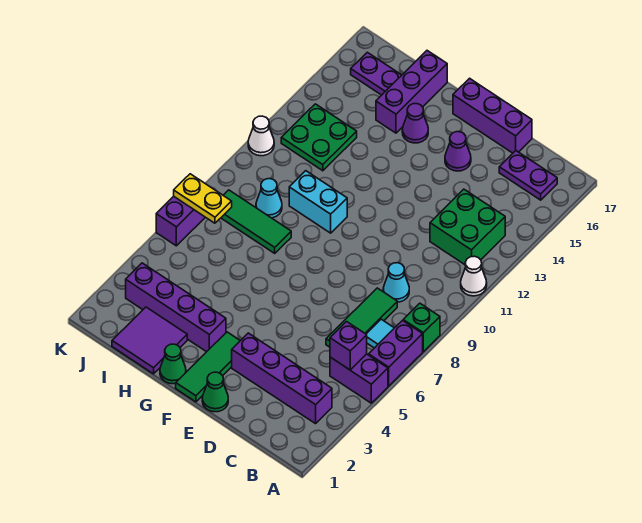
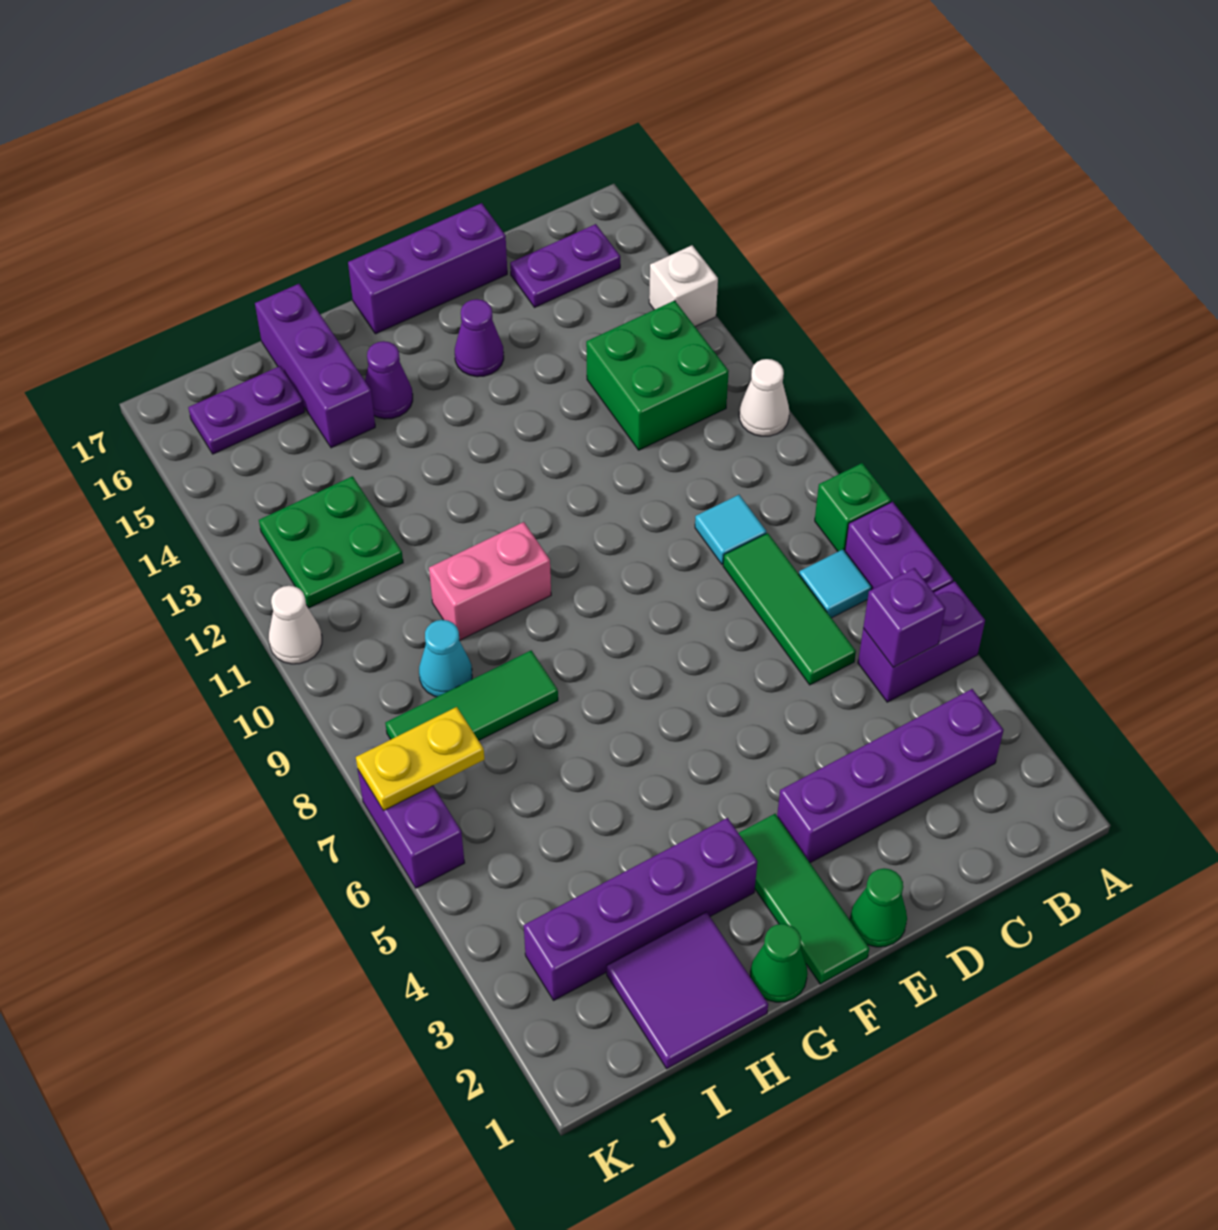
none -> white brick A14 level 1
cyan cone C9 level 1 -> cyan tile C9 level 1
cyan brick G10:H10 level 1 -> pink brick G10:H10 level 1

